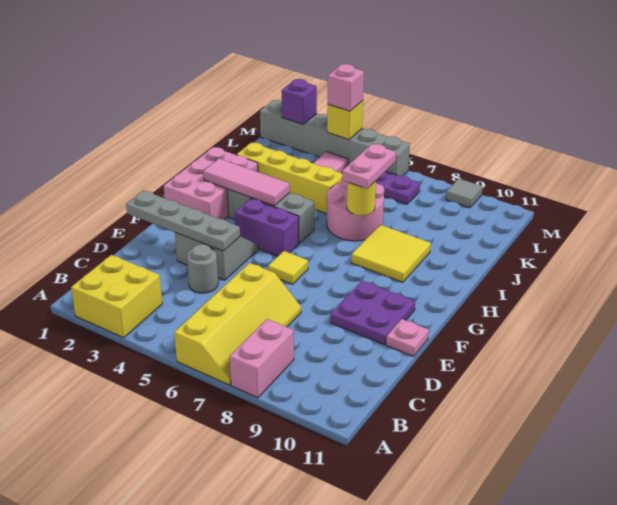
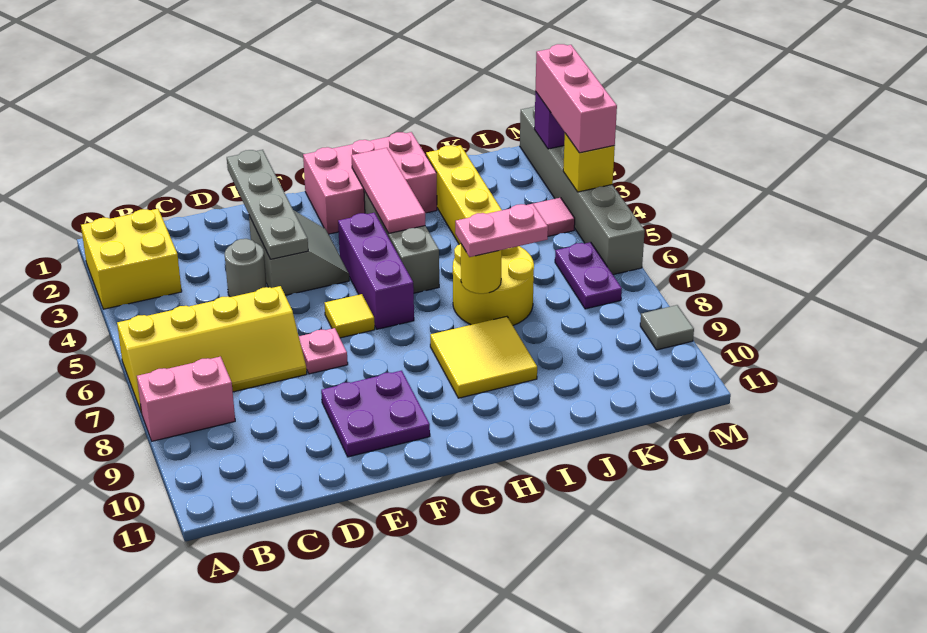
pink plate E11 level 1 -> pink plate E7 level 1
purple brick G4:G5 level 1 -> purple brick G4:G6 level 1
pink round brick I6:J7 level 1 -> yellow round brick I6:J7 level 1
pink brick M4 level 3 -> pink brick M2:M4 level 3

